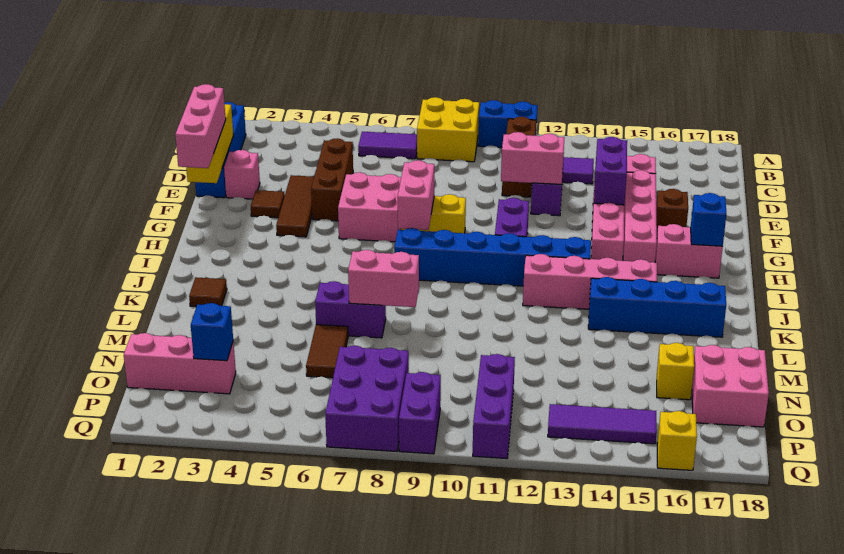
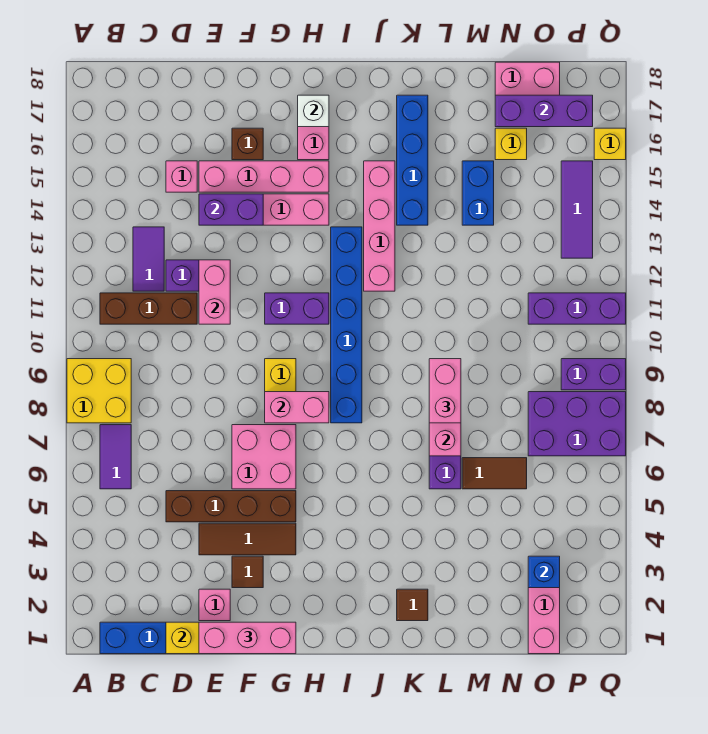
blue brick A10:A11 level 1 -> blue brick M14:M15 level 1
brown brick D5:F5 level 1 -> brown brick D5:G5 level 1
blue brick H17 level 2 -> white brick H17 level 2
none -> pink brick L8:L9 level 3
none -> purple brick N17:P17 level 2

